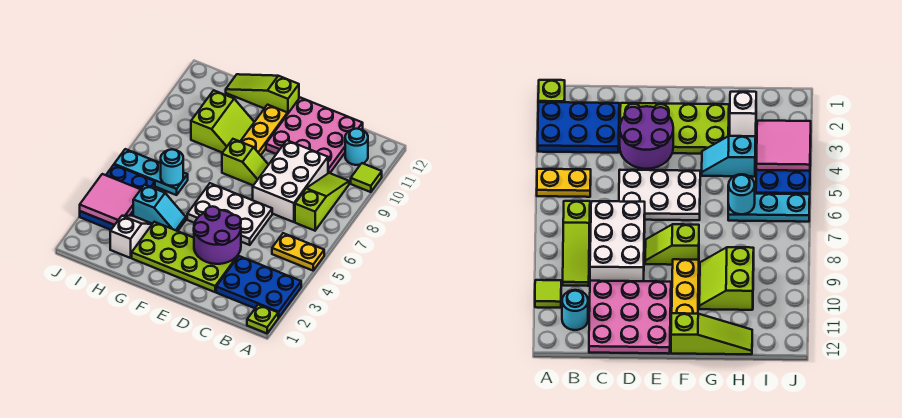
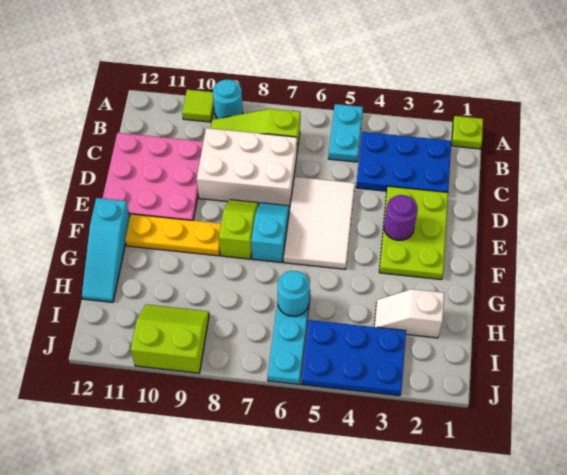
blue plate A2:C3 level 1 -> blue plate B2:C4 level 1
yellow plate A5:B5 level 1 -> cyan plate A5:B5 level 1
cyan round brick B11 level 1 -> cyan round brick A9 level 1
lime plate D2:G3 level 1 -> lime plate D2:F3 level 1
purple round brick D3:E4 level 2 -> purple round brick E3 level 2
white plate D5:F6 level 1 -> white tile D5:F6 level 1
lime slope F12:H12 level 1 top F -> cyan slope F12:H12 level 1 top F
cyan slope G4:H4 level 1 top H -> cyan slope E7:F7 level 1 top F
lime slope G9:H10 level 1 top H -> lime slope I9:J10 level 1 top J
pink tile I3:J4 level 2 -> none

